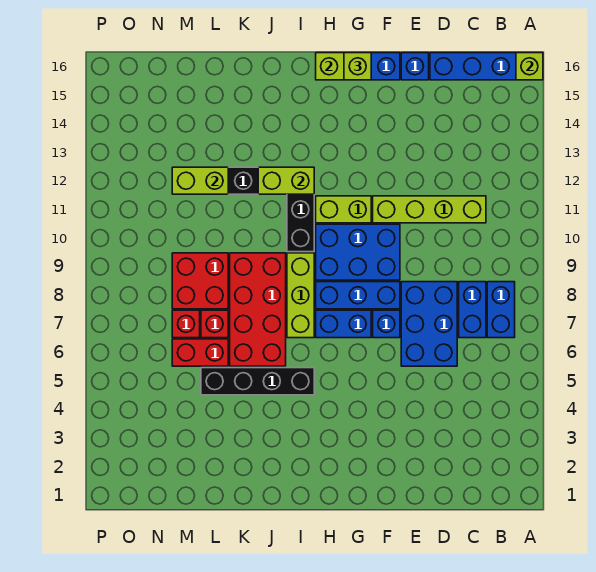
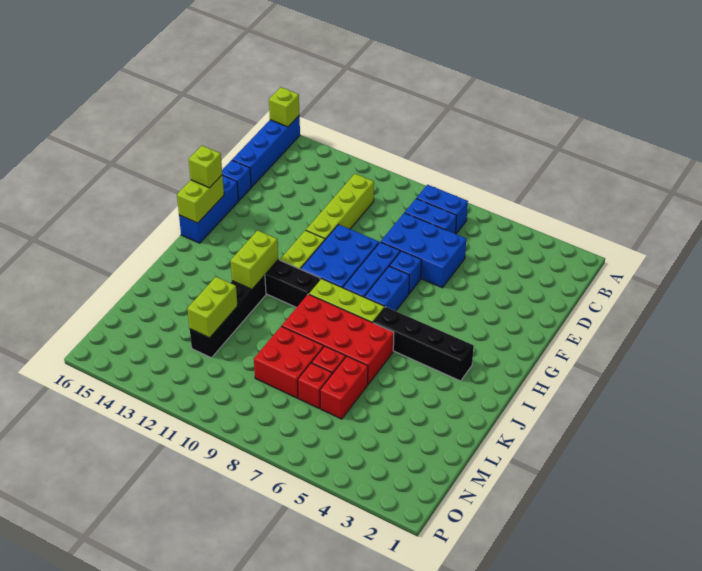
black brick I5:L5 level 1 -> black brick I3:I6 level 1

